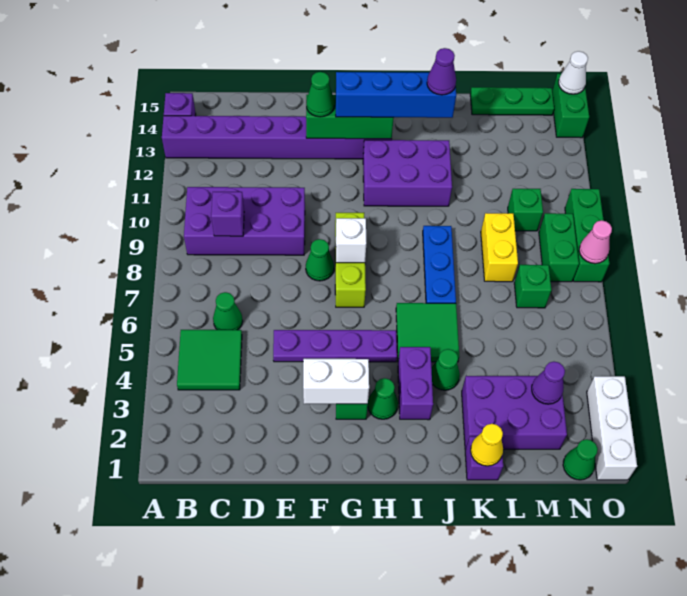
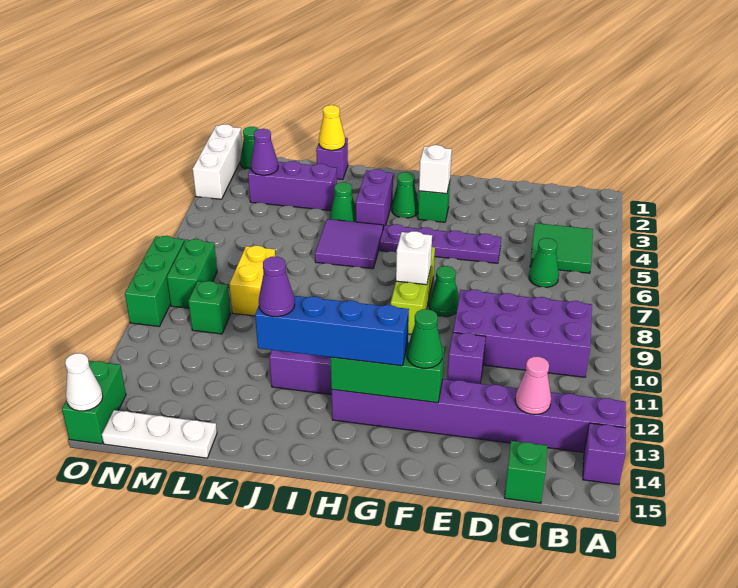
purple brick C9 level 2 -> purple brick E11 level 1
white brick F3:G3 level 2 -> white brick G3 level 2
green tile I5:J6 level 1 -> purple tile I5:J6 level 1
blue plate J7:J9 level 1 -> none
purple brick K2:M3 level 1 -> purple brick K3:M3 level 1
green plate L15:N15 level 1 -> white plate L15:N15 level 1
green brick M7 level 1 -> green brick C15 level 1
pink cone O8 level 2 -> pink cone C13 level 2

